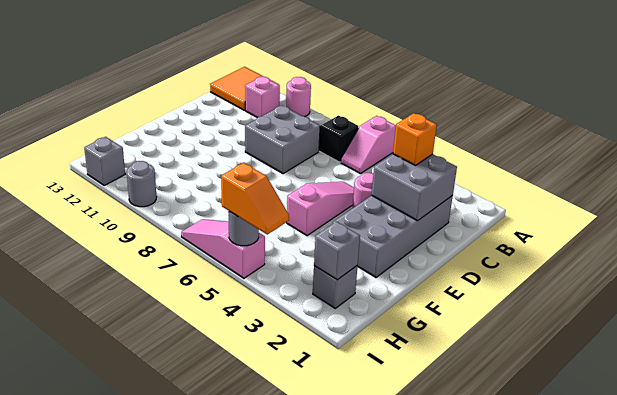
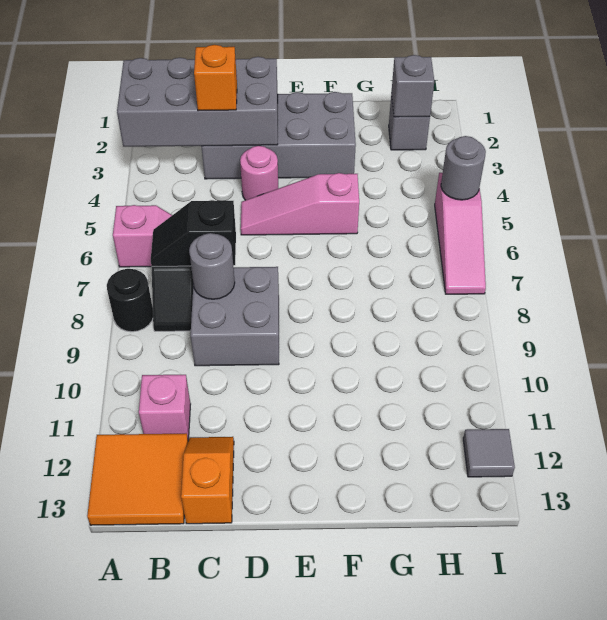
none -> black round brick A8 level 1
pink round brick A10 level 1 -> none
none -> black slope B7:C7 level 2 top C
grey brick C2:D3 level 2 -> grey brick A2:D3 level 2
orange slope I4:I5 level 3 top 5 -> orange slope C12:C13 level 1 top 13
grey round brick I10 level 1 -> grey round brick C8 level 2
grey brick I12 level 1 -> grey tile I12 level 1

